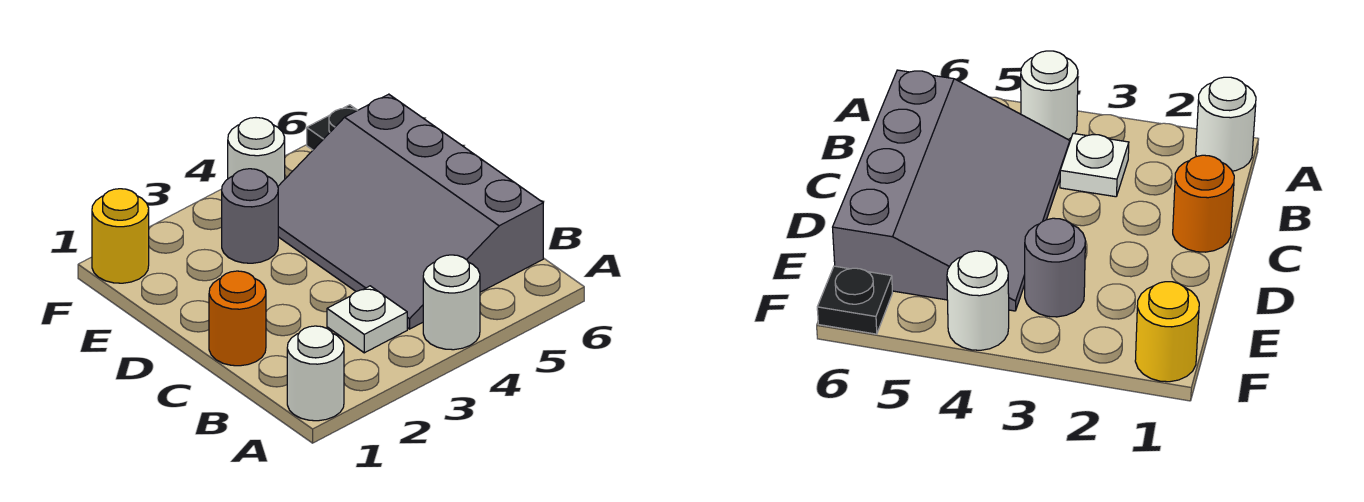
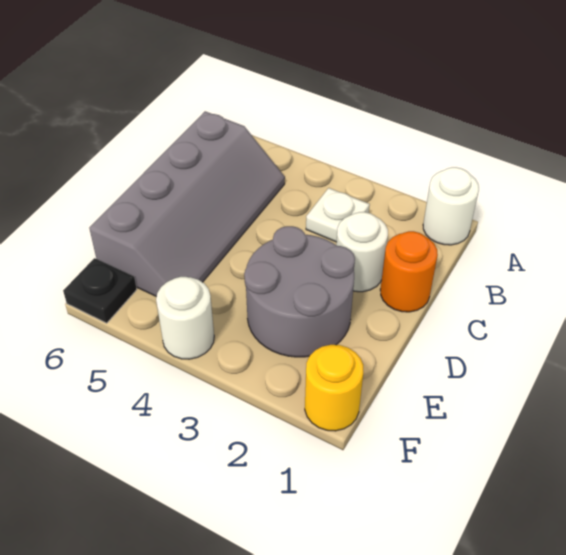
white round brick A4 level 1 -> white round brick C2 level 1
grey slope B4:E6 level 1 top 6 -> grey slope B5:E6 level 1 top 6
grey round brick E3 level 1 -> grey round brick D2:E3 level 1

